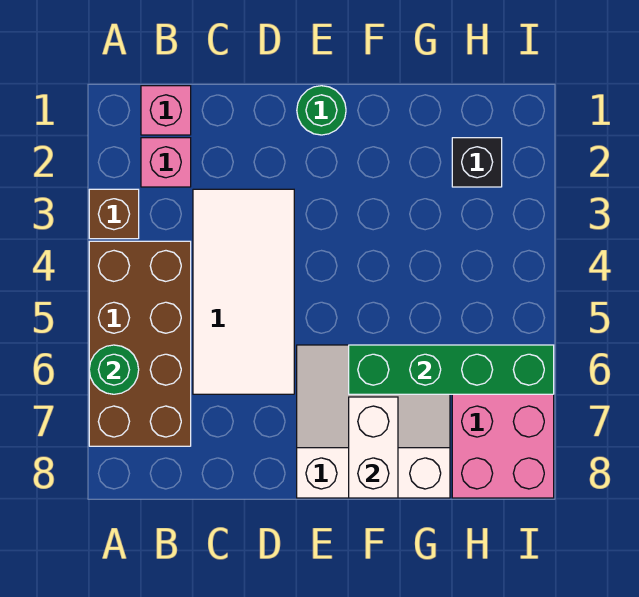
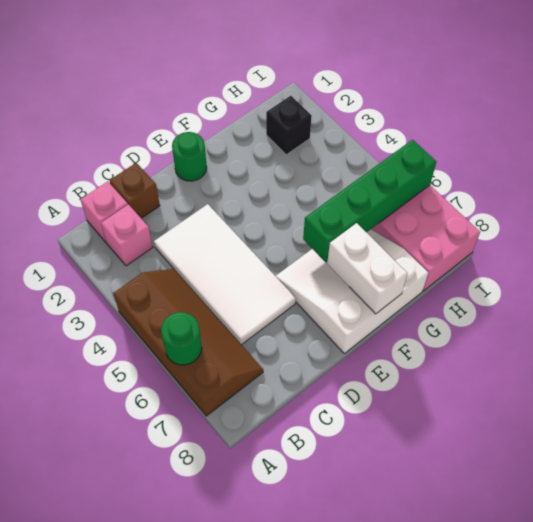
brown brick A3 level 1 -> brown brick C1 level 1
brown brick A4:B7 level 1 -> brown slope A4:B7 level 1 top A

